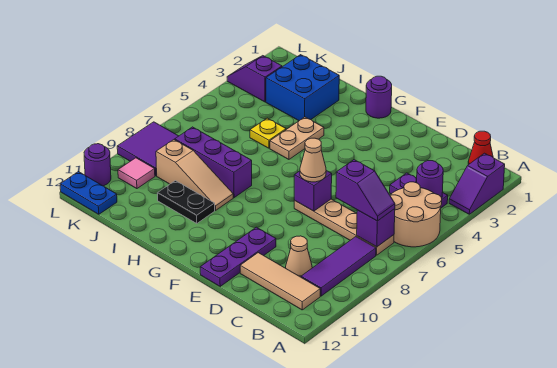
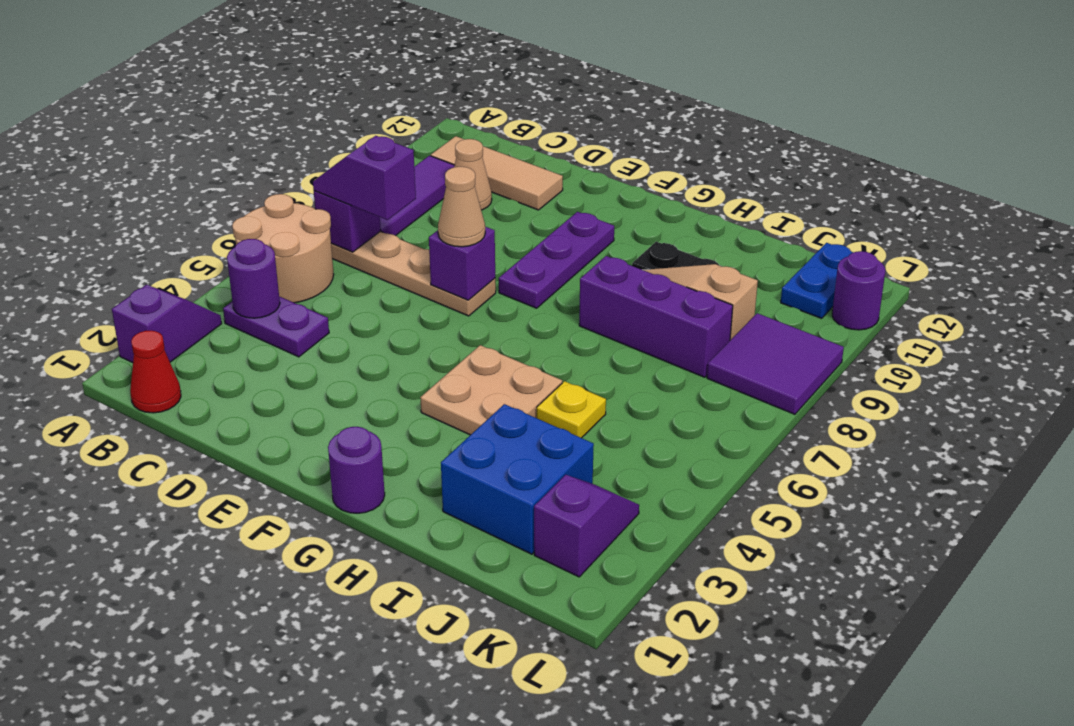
purple plate E10:E12 level 1 -> purple plate F8:F10 level 1
tan plate H4:H5 level 1 -> tan plate G4:H5 level 1
purple slope K3:L3 level 1 top K -> purple slope K2:K3 level 1 top 2
pink tile K10 level 1 -> none
blue plate K12:L12 level 1 -> blue plate K11:K12 level 1

